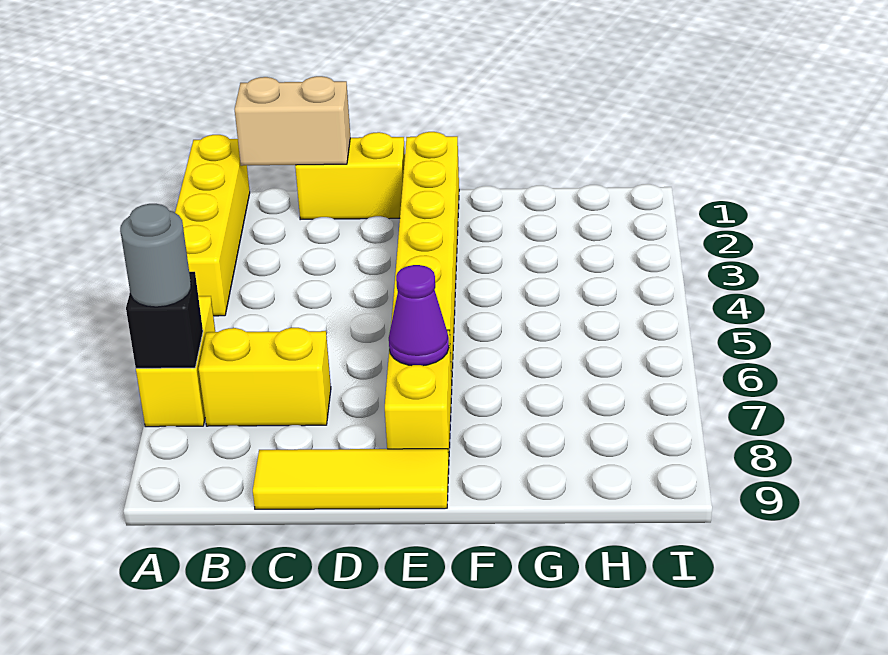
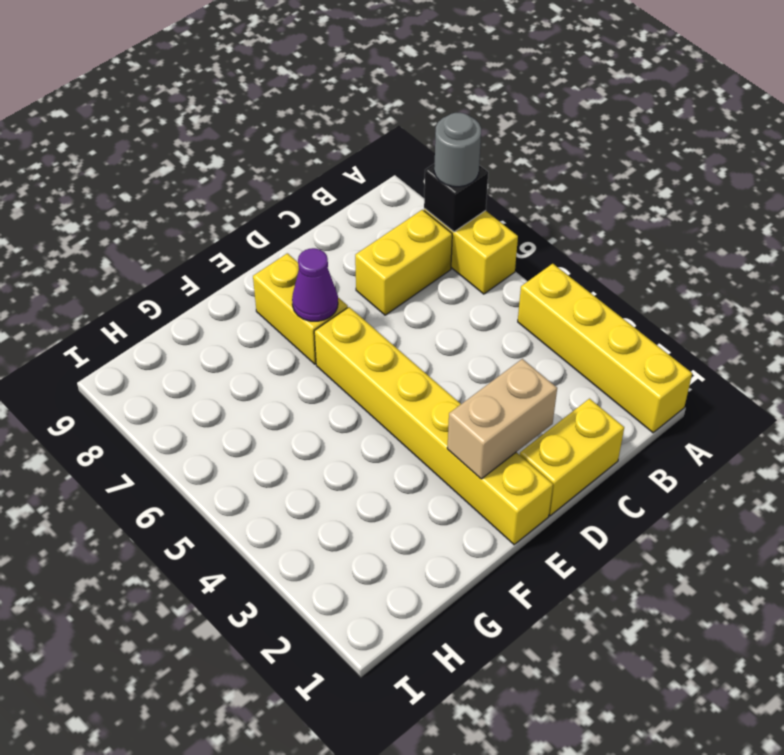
tan brick B1:C1 level 2 -> tan brick D2:E2 level 2
yellow tile C9:E9 level 1 -> none

